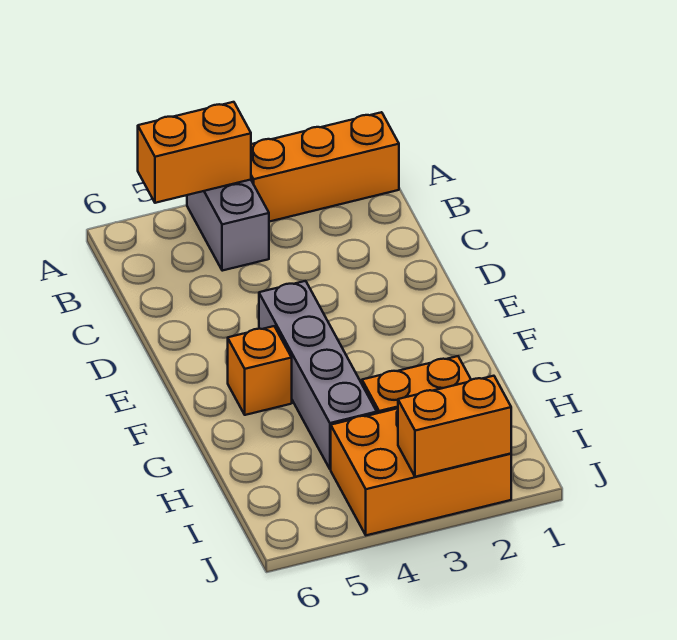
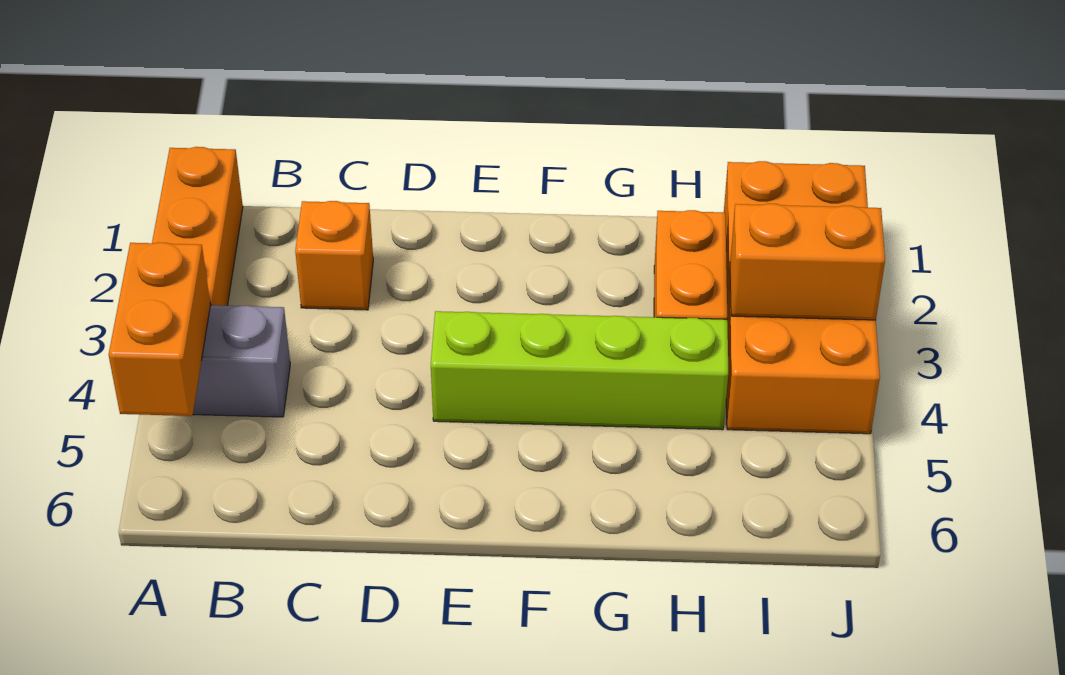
grey brick E4:H4 level 1 -> lime brick E4:H4 level 1
orange brick F5 level 1 -> orange brick C2 level 1
orange brick I2:J4 level 1 -> orange brick I1:J4 level 1
orange brick J2:J3 level 2 -> orange brick I3:J3 level 2

